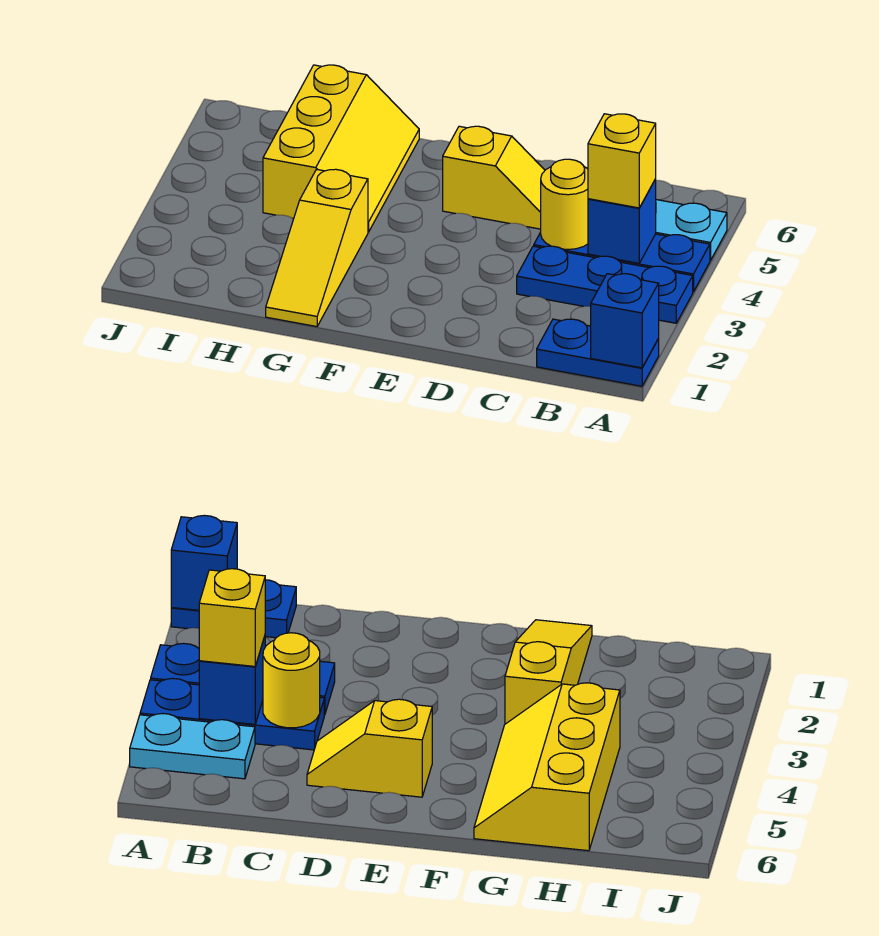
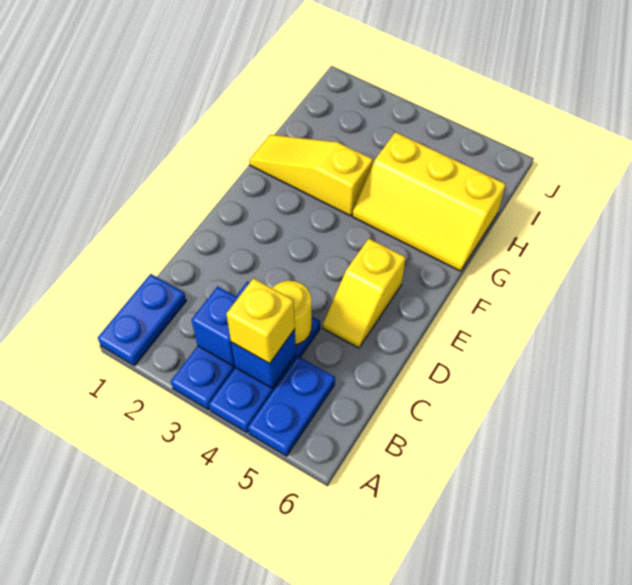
blue brick A1 level 2 -> blue brick B3 level 2
cyan plate A5:B5 level 1 -> blue plate A5:B5 level 1

